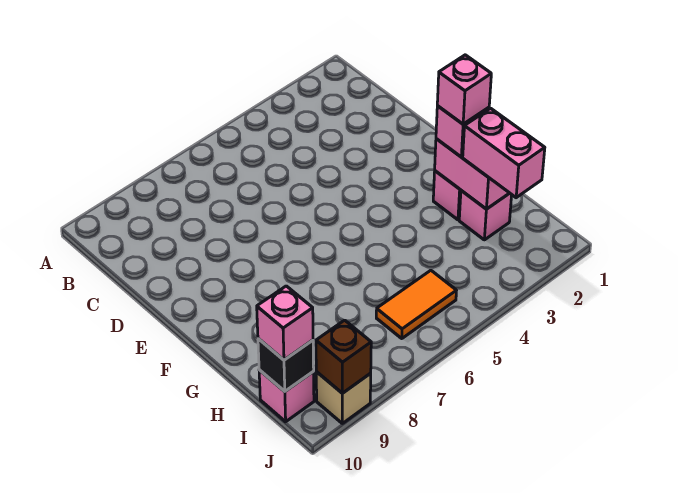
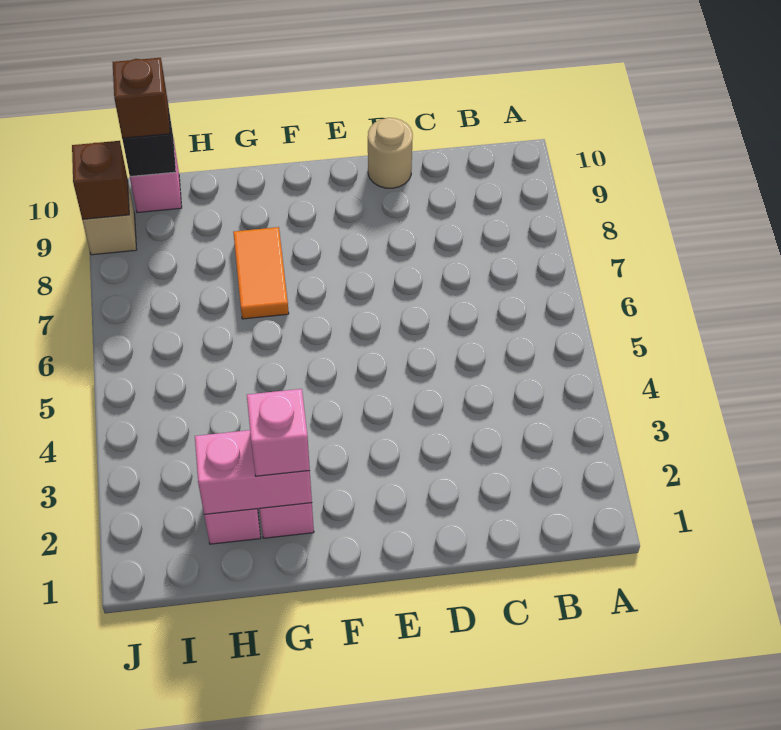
none -> tan round brick D10 level 1
pink brick G2 level 4 -> none
pink brick H2:I2 level 3 -> none
orange tile I5:I6 level 1 -> orange tile G7:G8 level 1
pink brick I10 level 3 -> brown brick I10 level 3

